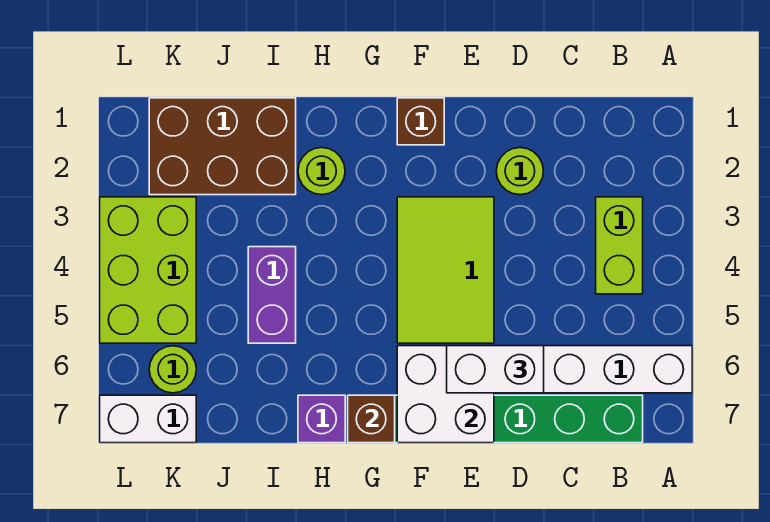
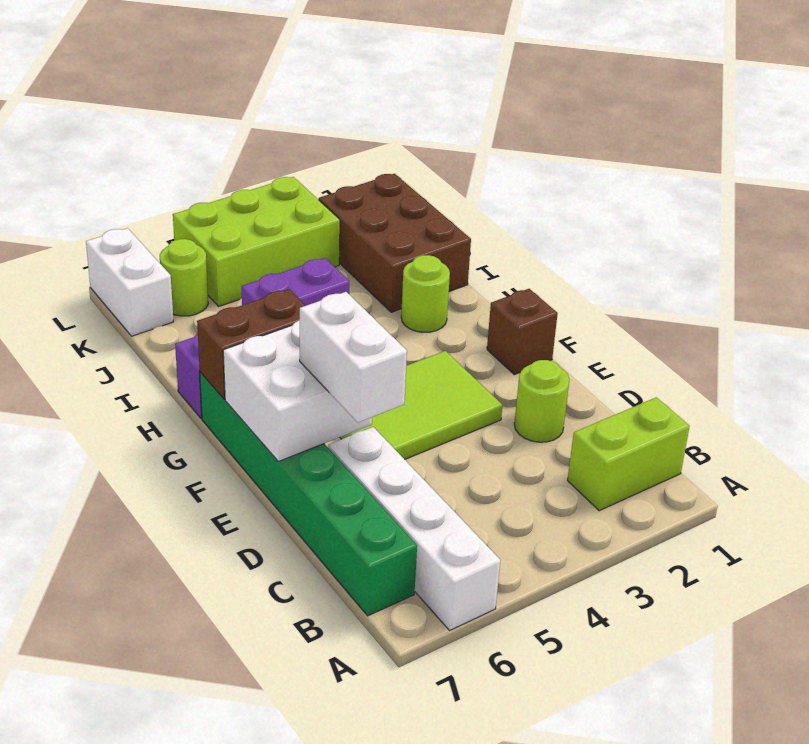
lime brick B3:B4 level 1 -> lime brick B1:B2 level 1
brown brick G7 level 2 -> brown brick G6:G7 level 2

